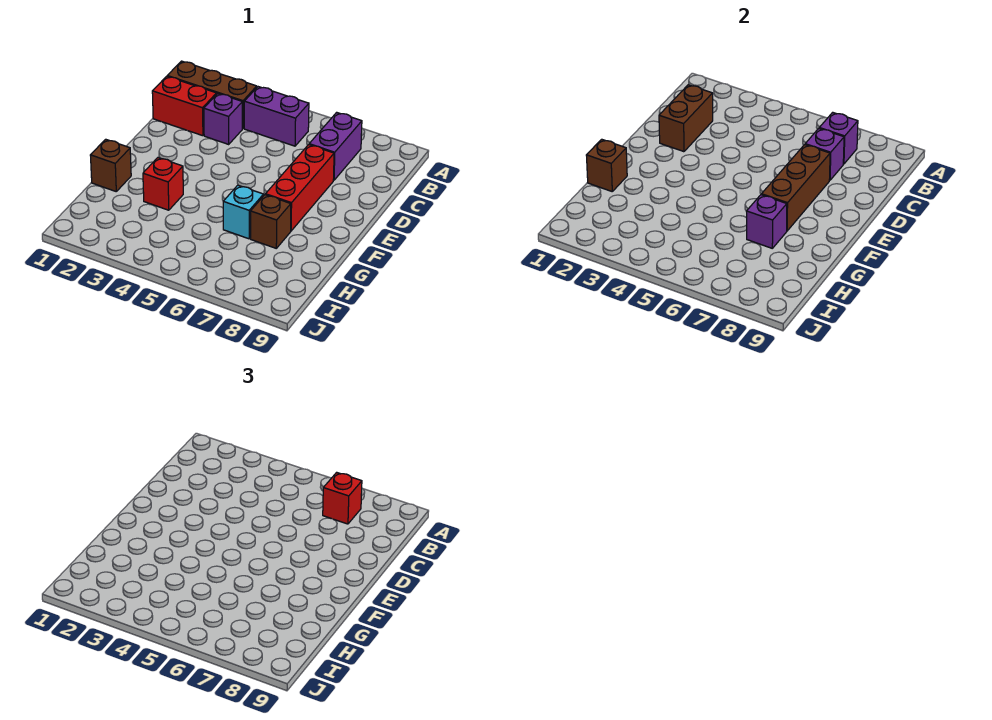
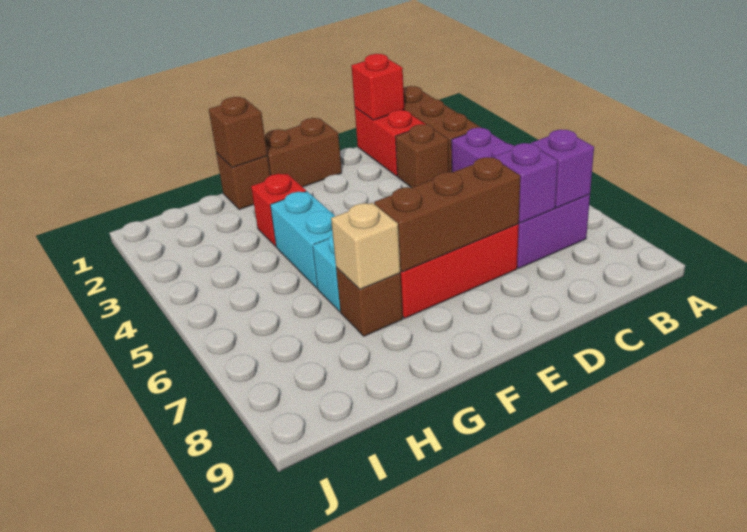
red brick B7 level 3 -> red brick C1 level 2
brown brick C2:D2 level 2 -> brown brick E1:F1 level 1
purple brick C3 level 1 -> brown brick C3 level 1
none -> cyan brick G4:G5 level 1
purple brick G7 level 2 -> tan brick G7 level 2

